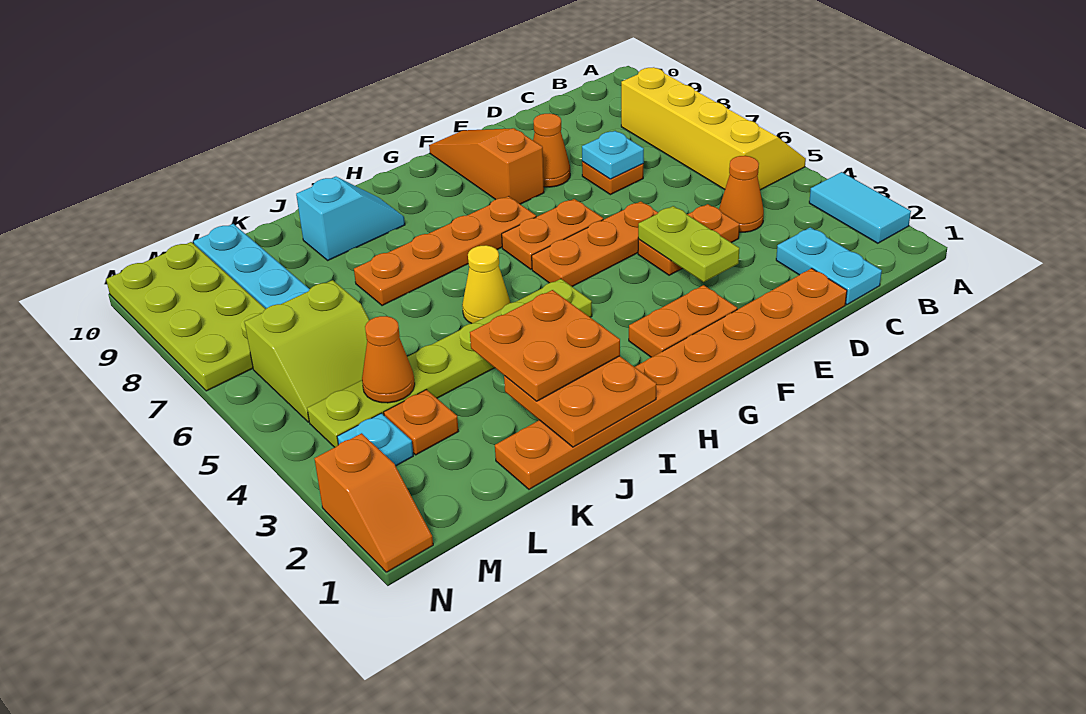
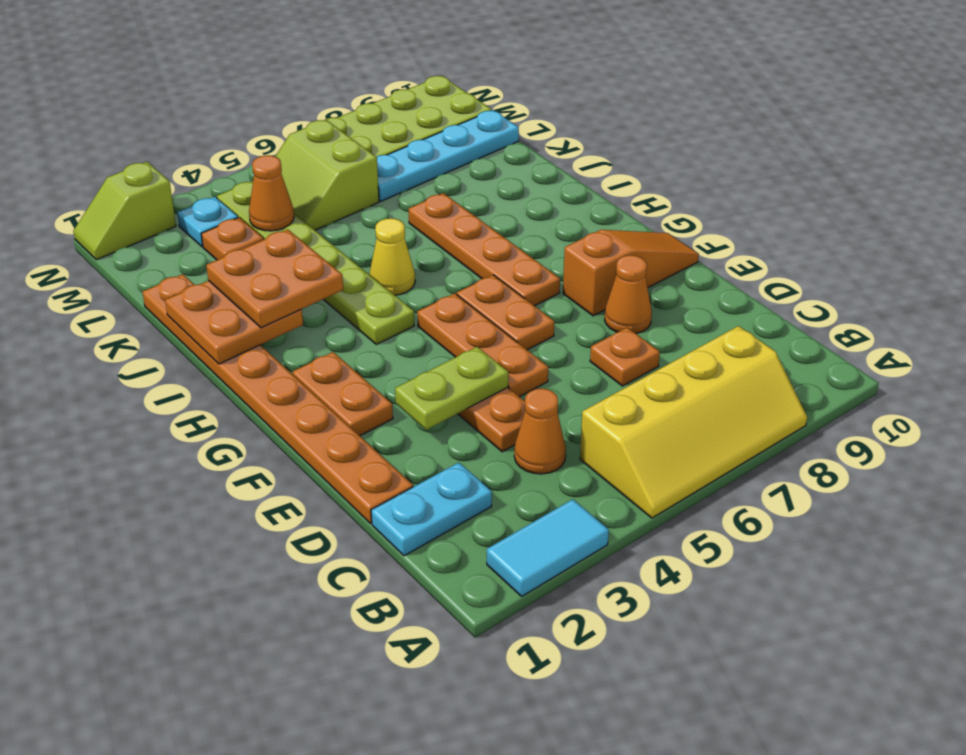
cyan plate D7 level 2 -> none
cyan slope I9:J9 level 1 top J -> none
orange slope N1:N2 level 1 top 2 -> lime slope N1:N2 level 1 top 2

